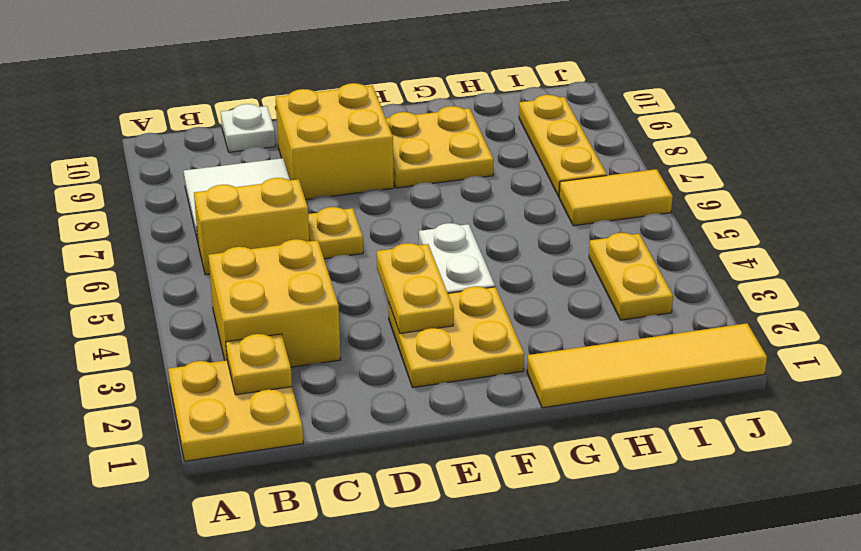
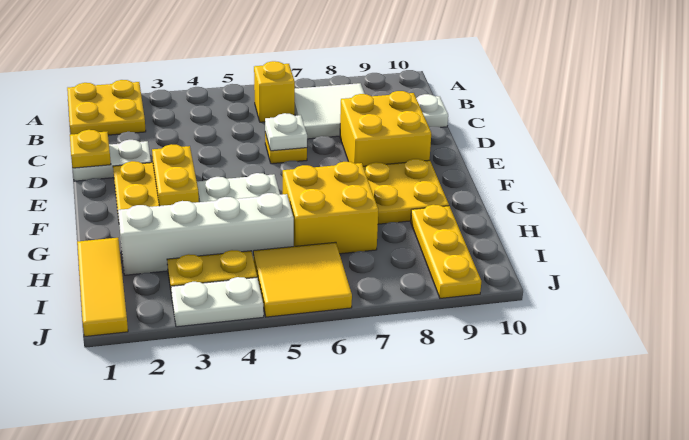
yellow plate B2 level 2 -> yellow plate D1 level 2
yellow brick B3:C4 level 1 -> yellow brick G6:H7 level 1
yellow brick B6:C6 level 1 -> yellow brick B6 level 1
none -> white plate D1:D2 level 1
none -> white plate D6 level 2
yellow plate E3:E4 level 2 -> yellow plate E3:F3 level 2
yellow tile G1:J1 level 1 -> yellow tile H1:J1 level 1
none -> white brick H2:H5 level 1
yellow tile I6:J6 level 1 -> yellow tile I5:J6 level 1
yellow plate I7:I9 level 1 -> yellow plate H9:J9 level 1
none -> white plate J3:J4 level 1

